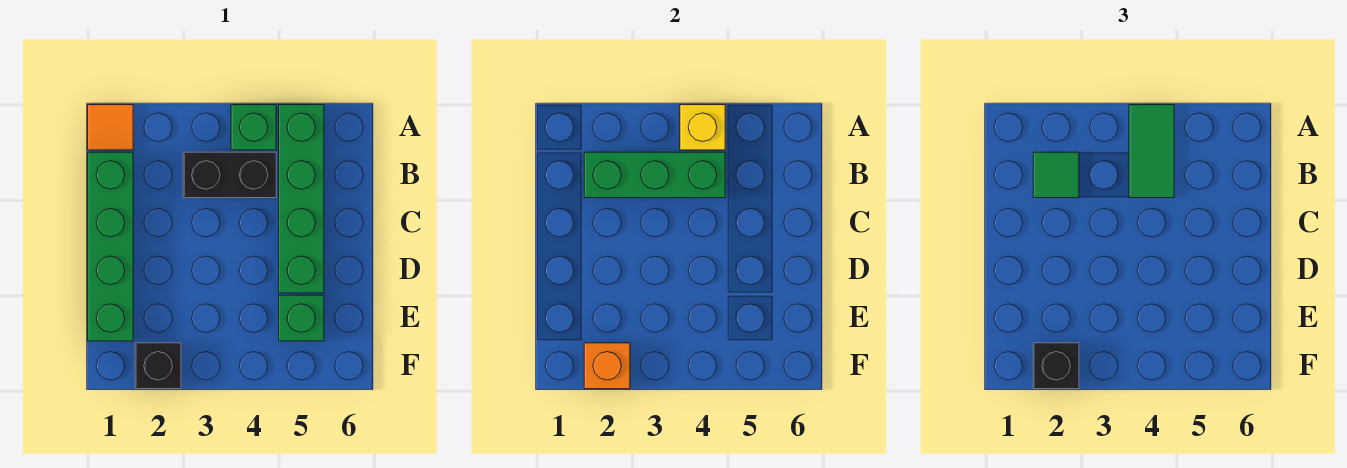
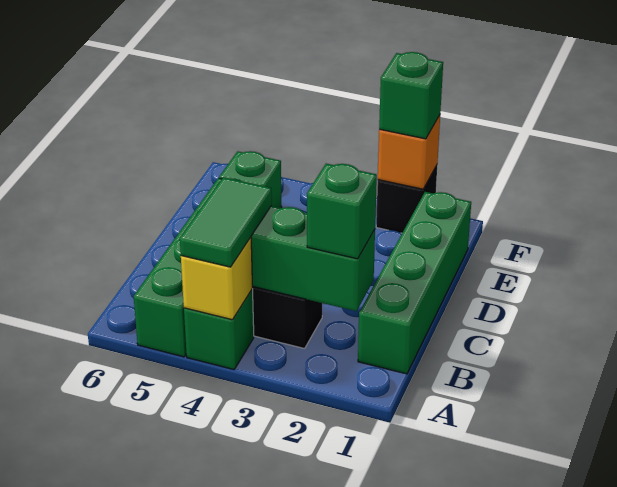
orange tile A1 level 1 -> none
green tile B2 level 3 -> green brick B2 level 3
black brick F2 level 3 -> green brick F2 level 3

